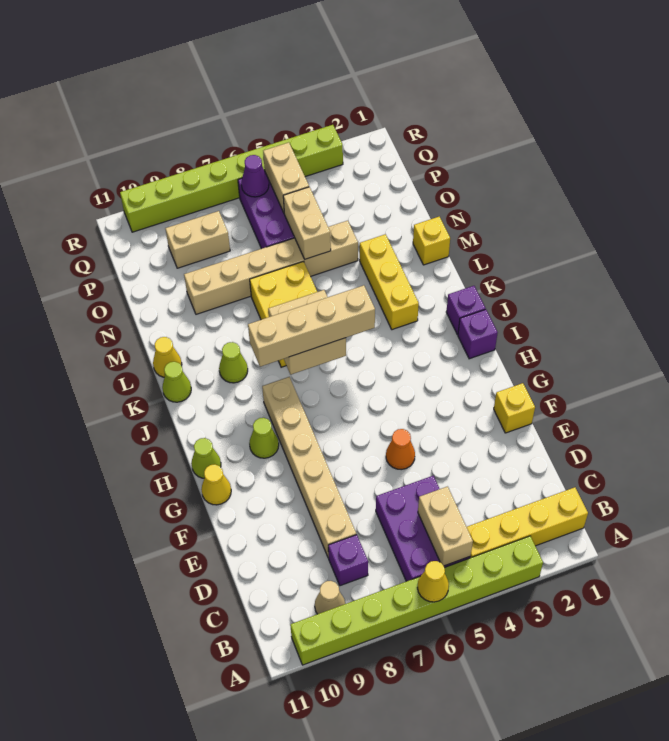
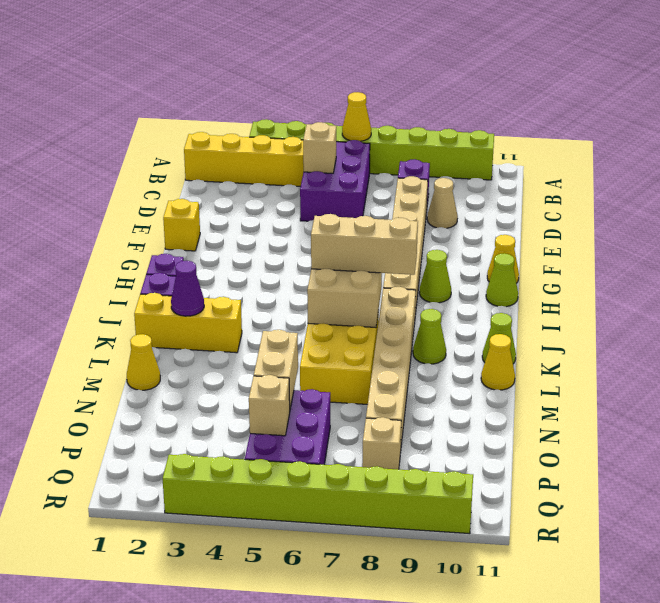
tan brick B5:C5 level 2 -> tan brick C5 level 2
tan cone B9 level 1 -> tan cone D9 level 1
orange cone F5 level 1 -> none
tan brick J5:J8 level 3 -> tan brick J6:J8 level 3
yellow brick K3:M3 level 1 -> yellow brick K1:K3 level 1
yellow brick M1 level 1 -> yellow cone M1 level 1
tan brick N4:N9 level 1 -> tan brick J8:O8 level 1
tan brick P5:Q5 level 2 -> tan brick P5 level 2
tan brick P8:P9 level 1 -> tan brick P8 level 1
purple cone Q6 level 2 -> purple cone K2 level 2

